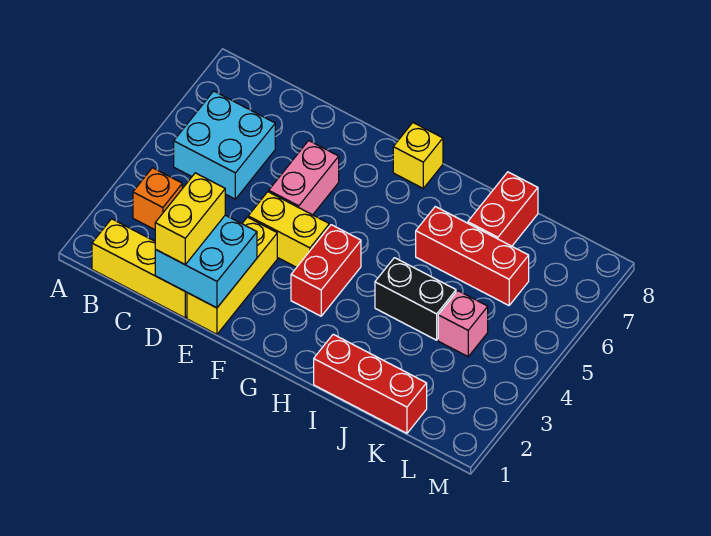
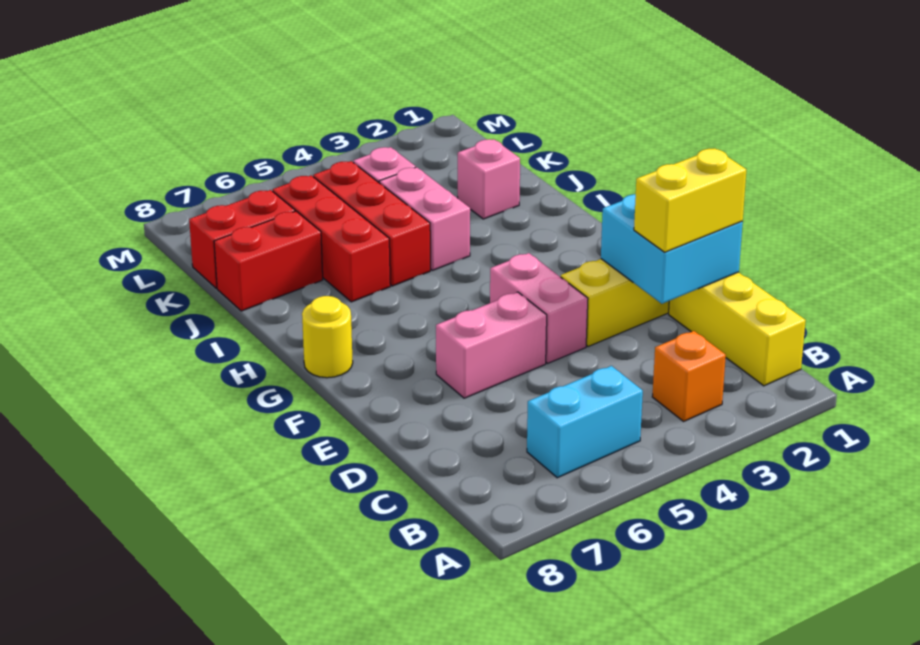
cyan brick B5:C6 level 1 -> cyan brick B5:B6 level 1
yellow brick E4:F4 level 1 -> pink brick E4:F4 level 1
red brick G3:G4 level 1 -> red brick K7:K8 level 1
yellow brick G8 level 1 -> yellow round brick G8 level 1
red brick I1:K1 level 1 -> red brick I5:K5 level 1
black brick I4:J4 level 1 -> pink brick I4:J4 level 1
none -> pink brick J2 level 1

